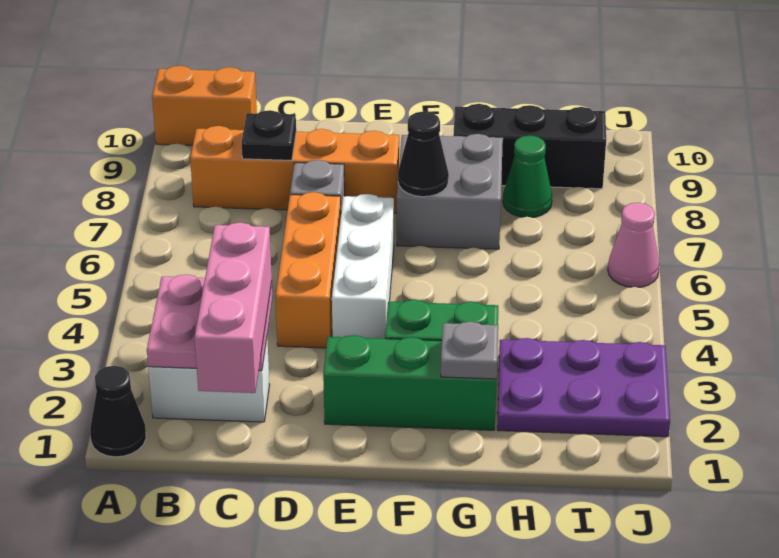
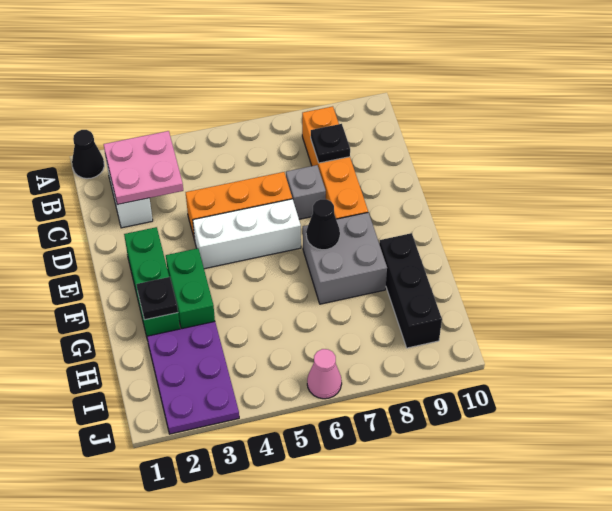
orange brick A10:B10 level 1 -> none
pink brick C1:C3 level 3 -> none
grey plate G2 level 2 -> black plate G2 level 2
green cone H8 level 1 -> none

